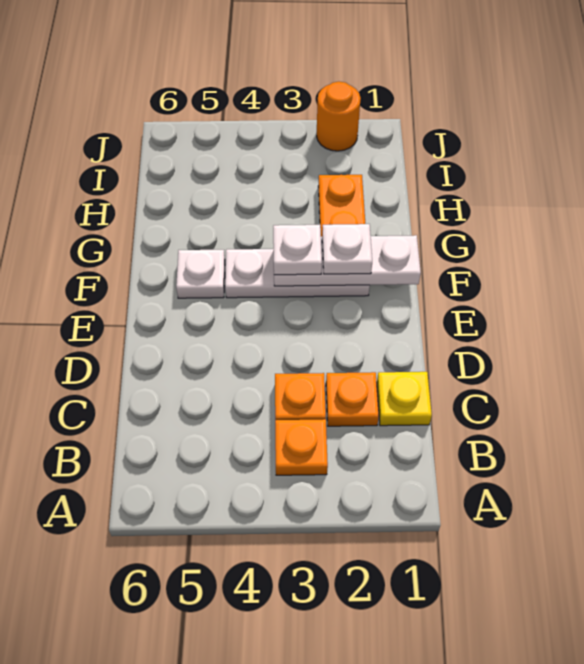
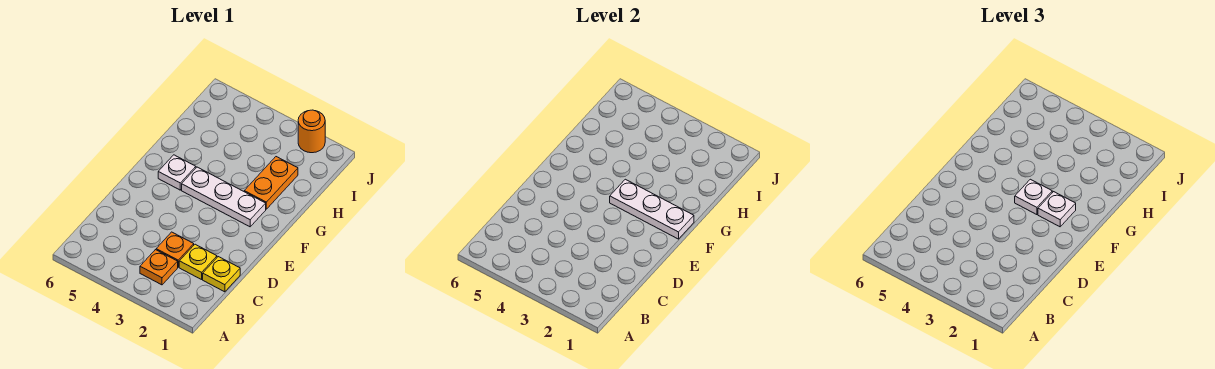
orange plate C2 level 1 -> yellow plate C2 level 1

